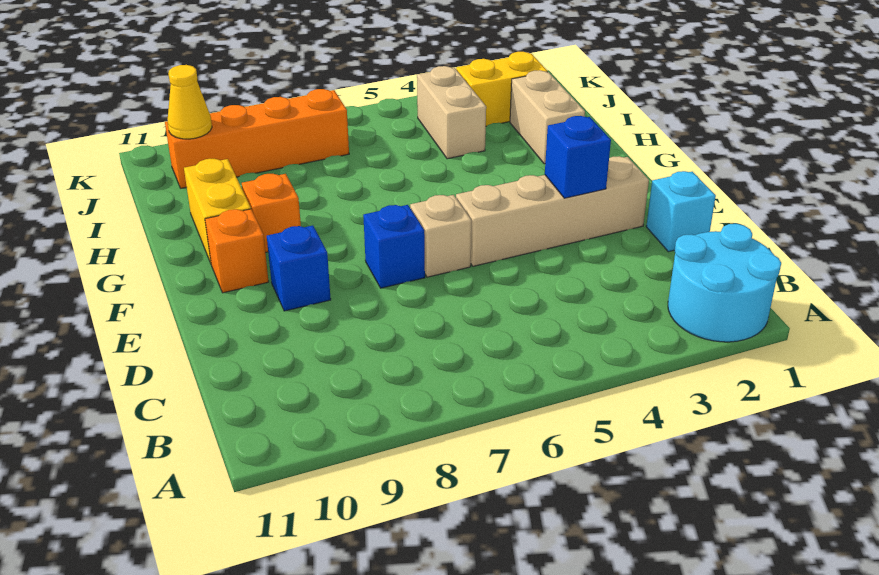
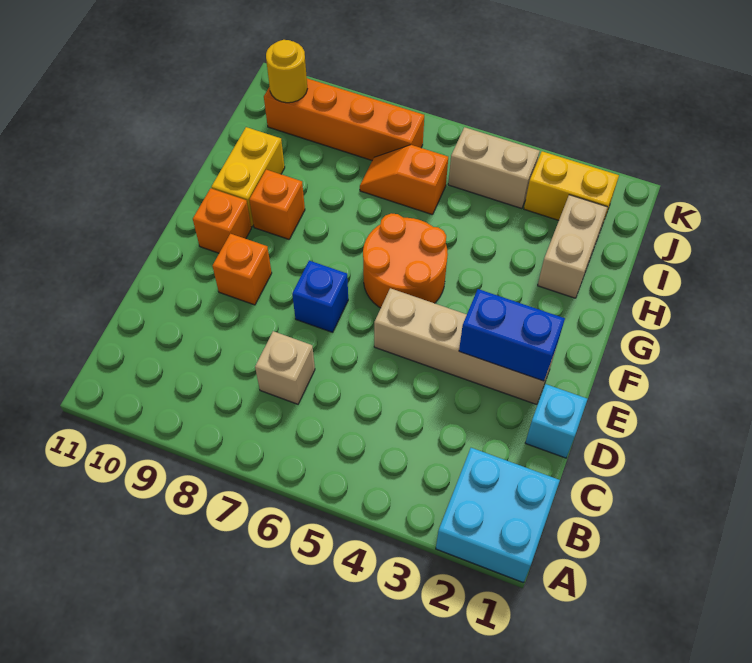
cyan round brick A1:B2 level 1 -> cyan brick A1:B2 level 1
blue brick E3 level 2 -> blue brick E2:E3 level 2
tan brick E6 level 1 -> tan brick C7 level 1
blue brick E9 level 1 -> orange brick E9 level 1
none -> orange round brick F5:G6 level 1
tan brick I4:J4 level 1 -> tan brick J4:J5 level 1
none -> orange slope I6:I7 level 1 top 6
yellow cone J10 level 2 -> yellow round brick J10 level 2

